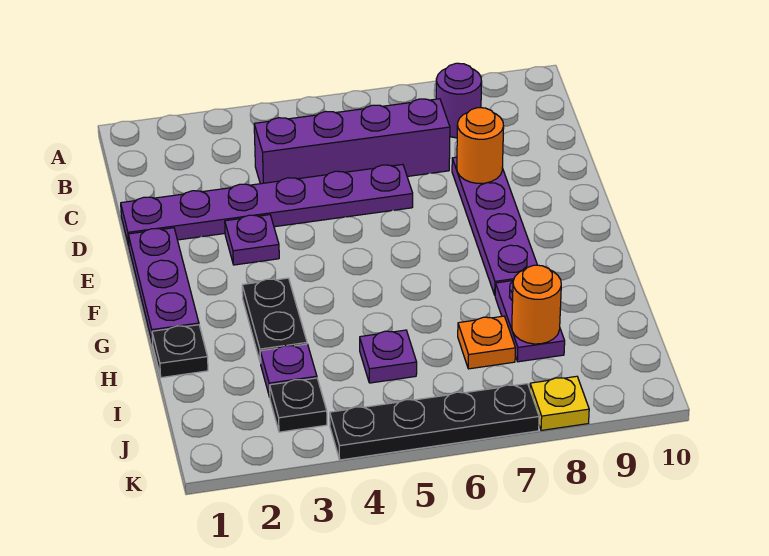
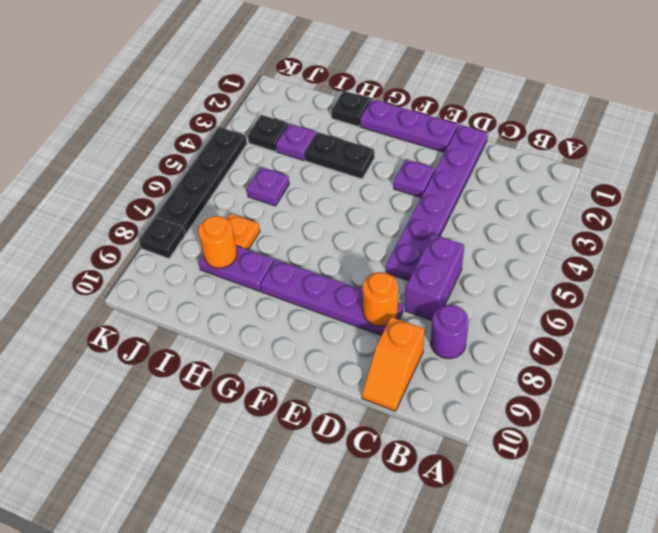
purple brick C4:C7 level 1 -> purple brick C6:C7 level 1
none -> orange slope C9:C10 level 1 top 9
yellow plate K8 level 1 -> black plate K8 level 1

